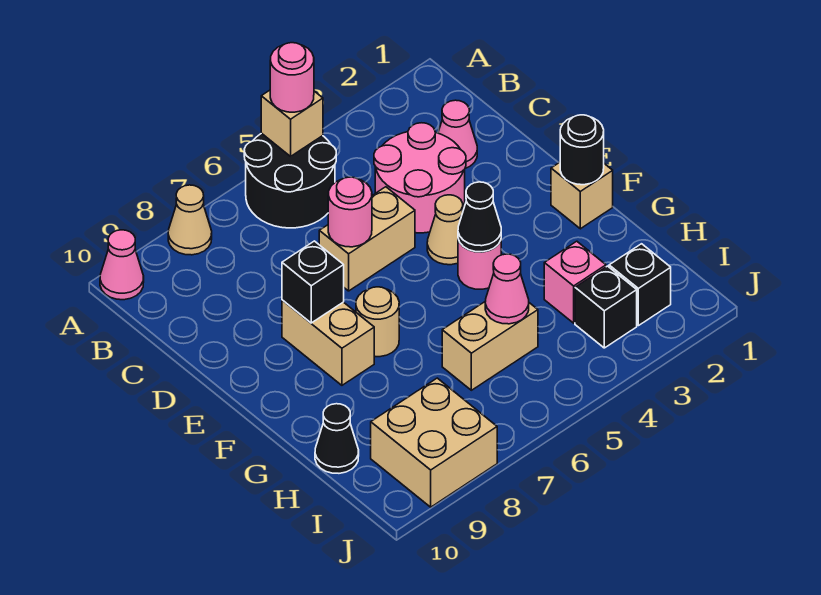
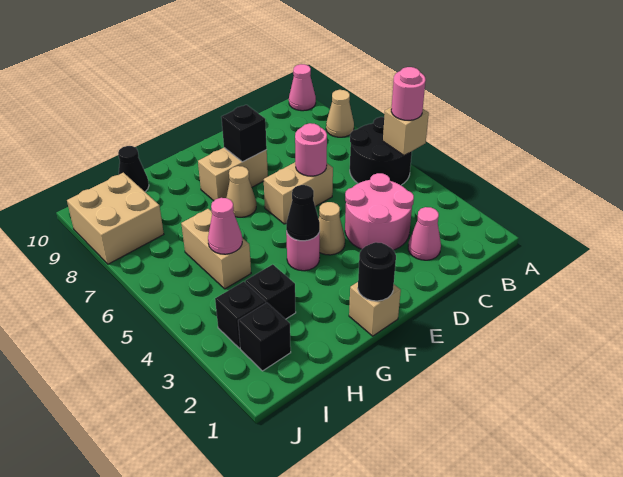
tan brick D5:D6 level 1 -> tan brick D6:E6 level 1
tan round brick F7 level 1 -> tan cone F7 level 1
pink brick H3 level 1 -> black brick H3 level 1

